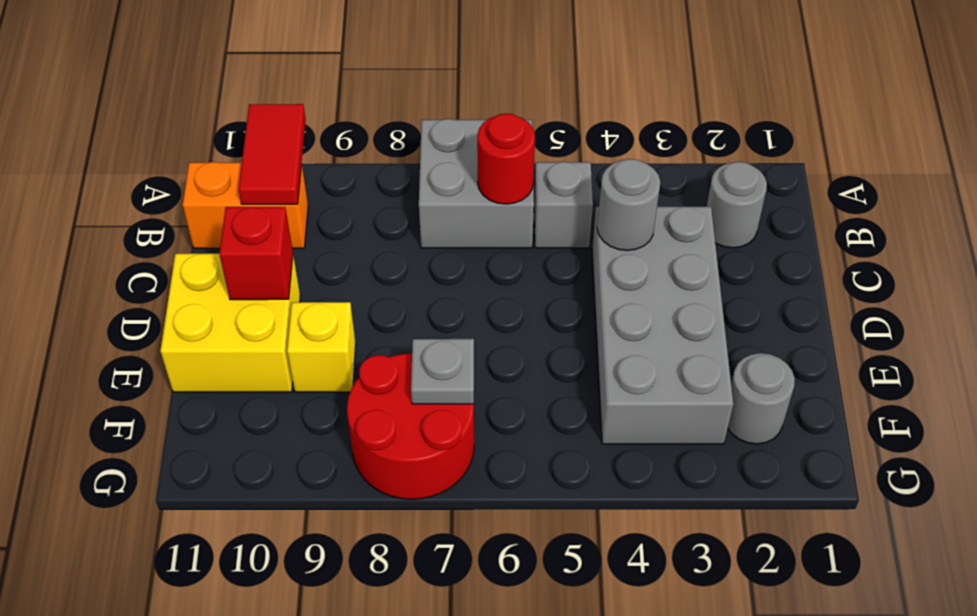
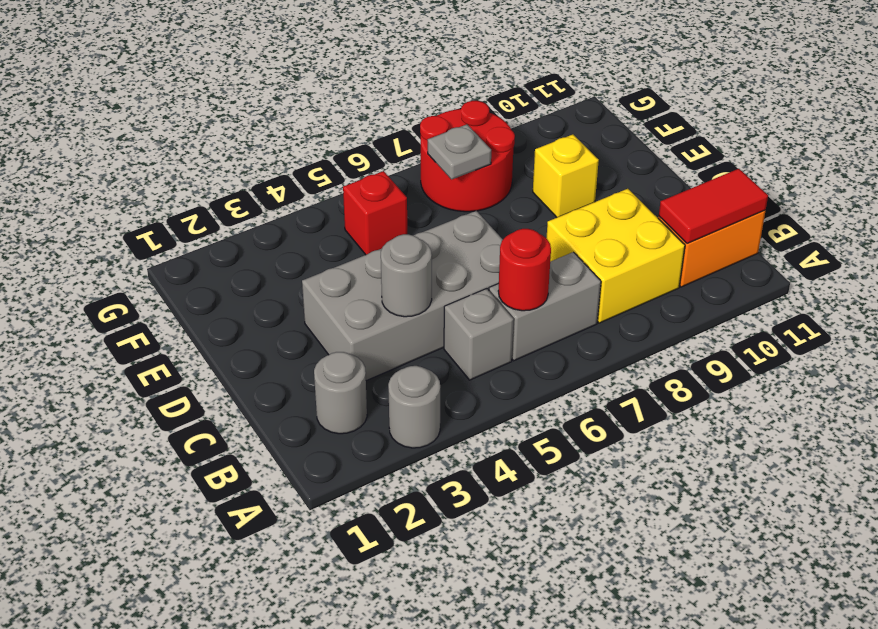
grey brick A6:B7 level 1 -> grey brick B6:B7 level 1
red tile A10:B10 level 2 -> red tile B10:B11 level 2
grey brick C3:F4 level 1 -> grey brick C3:D6 level 1
yellow brick D10:E11 level 1 -> yellow brick B8:C9 level 1
red brick D10 level 2 -> red brick F5 level 1
grey round brick F2 level 1 -> grey round brick A3 level 1

